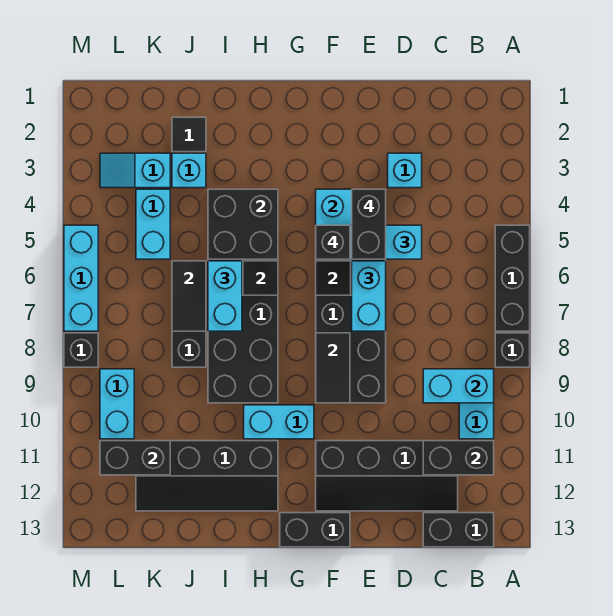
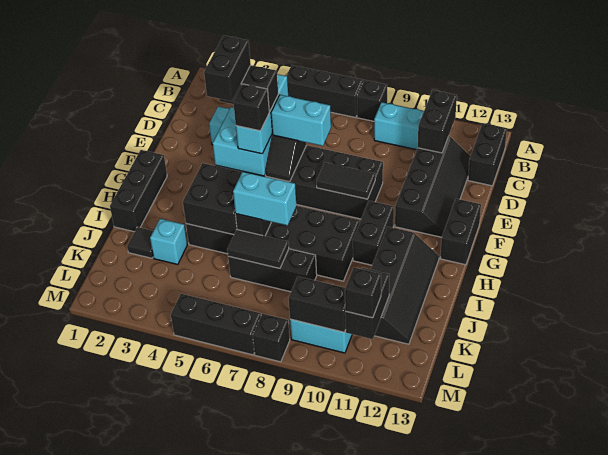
cyan brick B9:C9 level 2 -> none
none -> black brick E4:F4 level 5
none -> black brick G1:I1 level 1
cyan brick G10:H10 level 1 -> black brick G10:H10 level 1
cyan slope K3:L3 level 1 top K -> none
cyan brick K4:K5 level 1 -> none
none -> black brick L9:L10 level 2
none -> black brick L11 level 3
cyan brick M5:M7 level 1 -> black brick M5:M7 level 1

